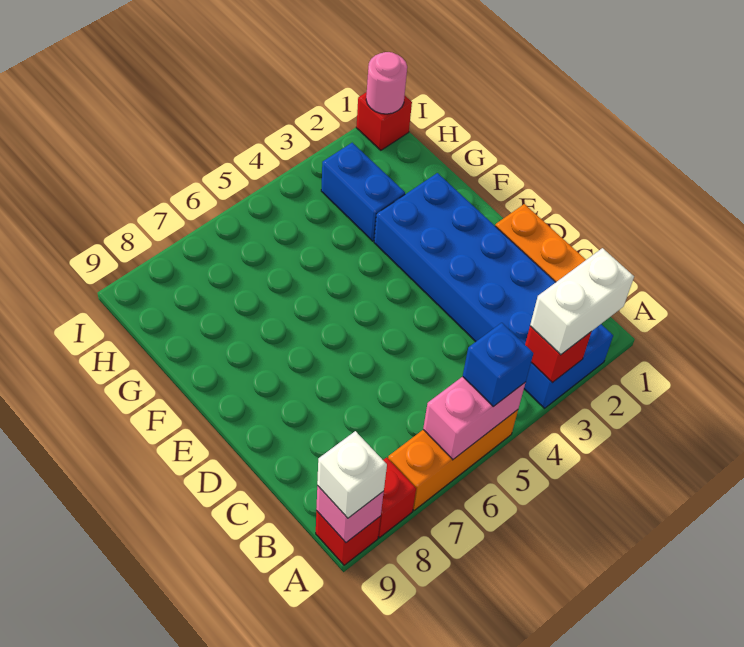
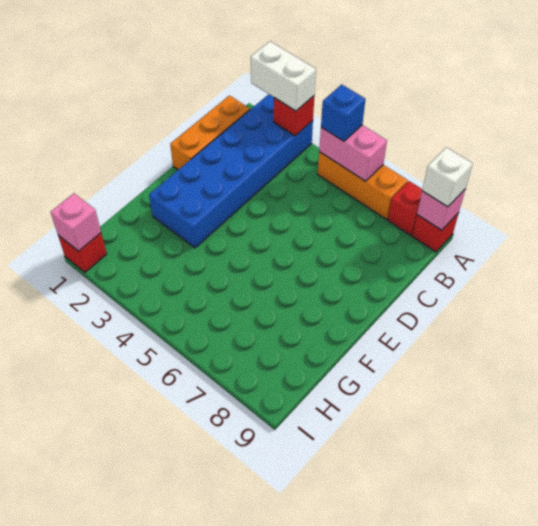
blue brick G3:H3 level 1 -> none
pink round brick I1 level 2 -> pink brick I1 level 2

